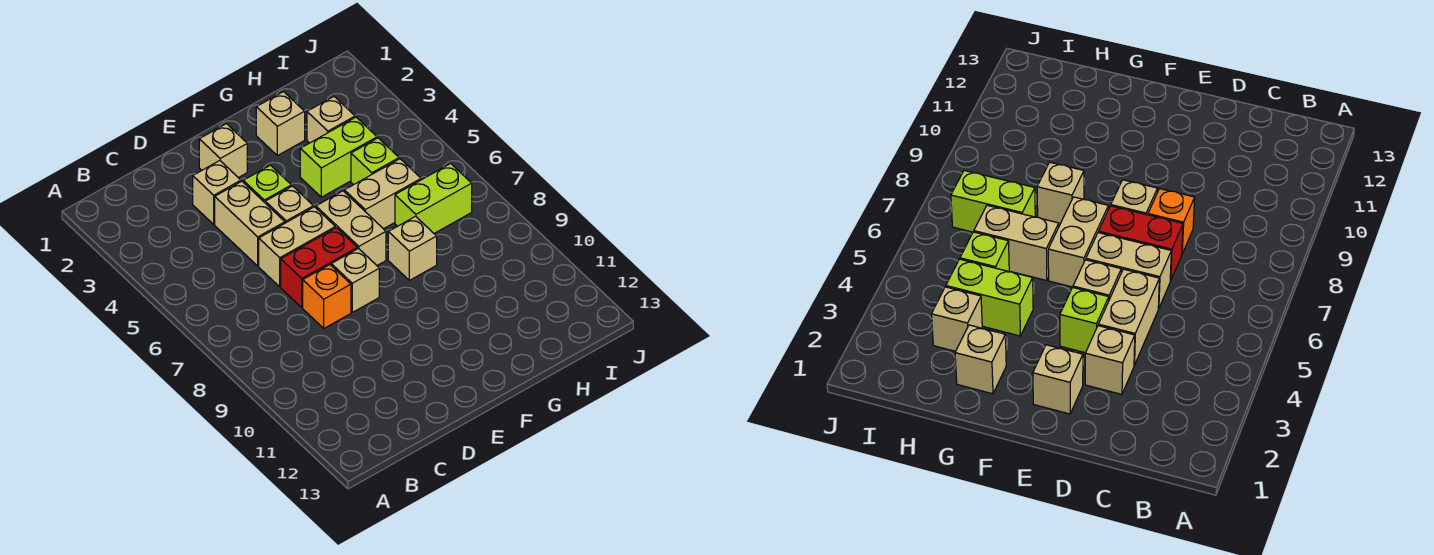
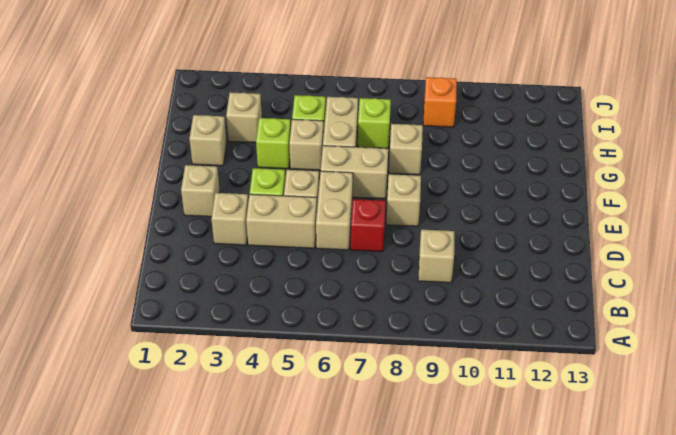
none -> tan brick C9 level 1
red brick D7:E7 level 1 -> red brick D7 level 1
orange brick D8 level 1 -> orange brick I9 level 1
lime brick G4:H4 level 1 -> lime brick G4 level 1
none -> tan brick G5 level 1
lime brick H7:I7 level 1 -> lime brick H7 level 1

